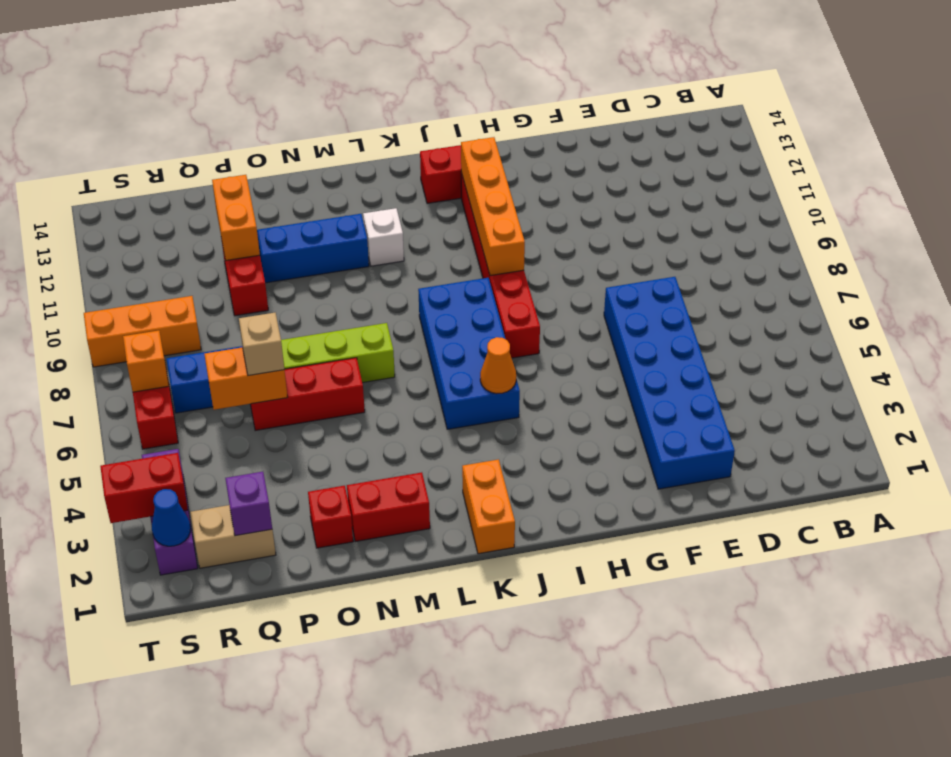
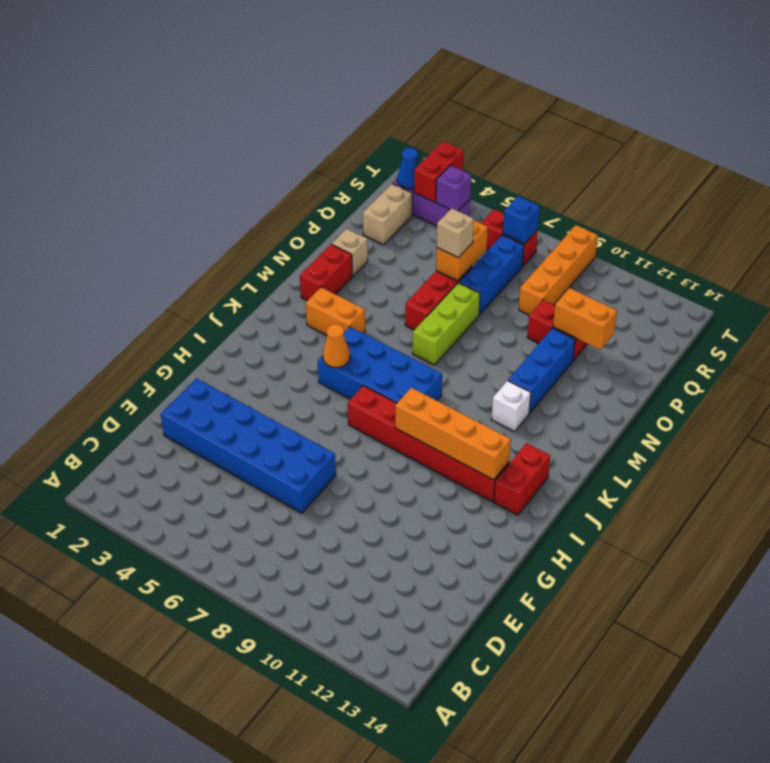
orange brick K1:K2 level 1 -> orange brick L3:L4 level 1
red brick O2 level 1 -> tan brick O2 level 1
purple brick Q2 level 2 -> purple brick S4 level 2
orange brick R9:T9 level 1 -> orange brick Q9:T9 level 1
orange brick S7 level 2 -> blue brick S7 level 2

